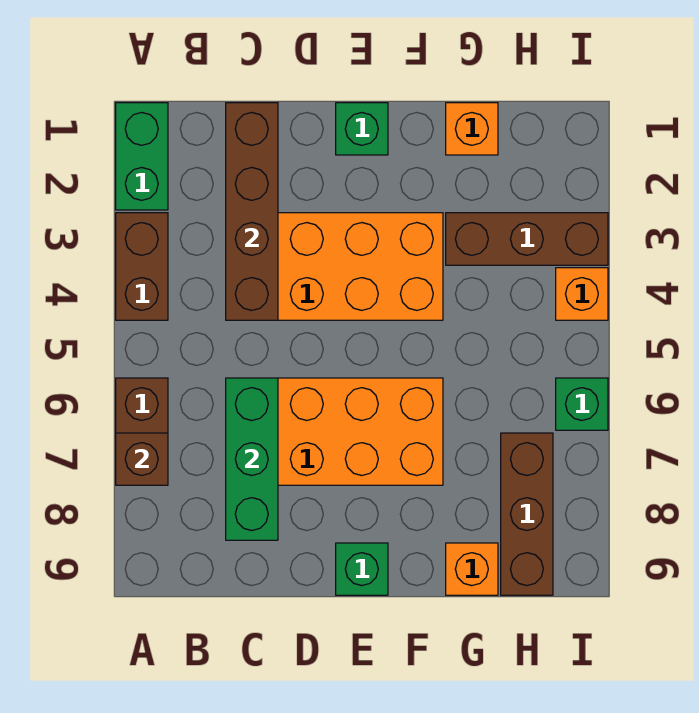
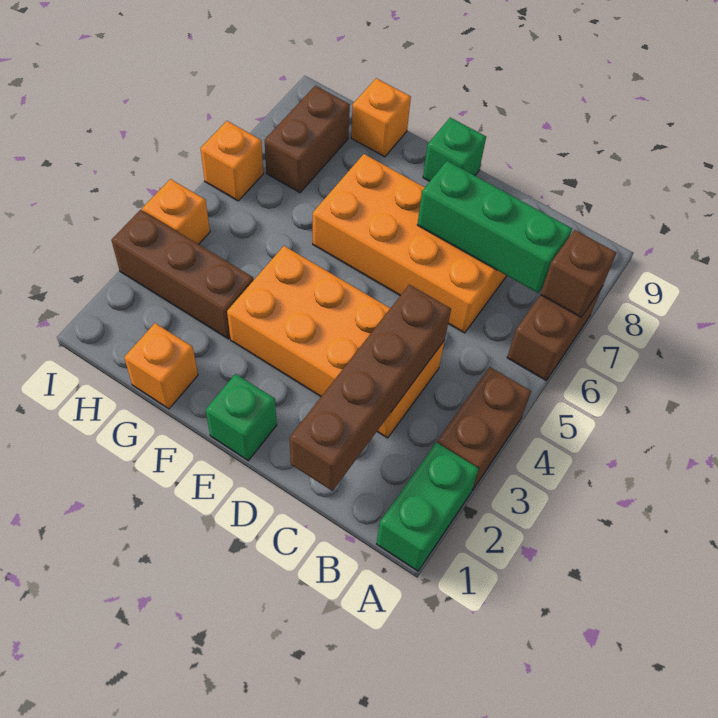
green brick C6:C8 level 2 -> green brick B7:D7 level 2
brown brick H7:H9 level 1 -> brown brick H7:H8 level 1
green brick I6 level 1 -> orange brick I6 level 1

